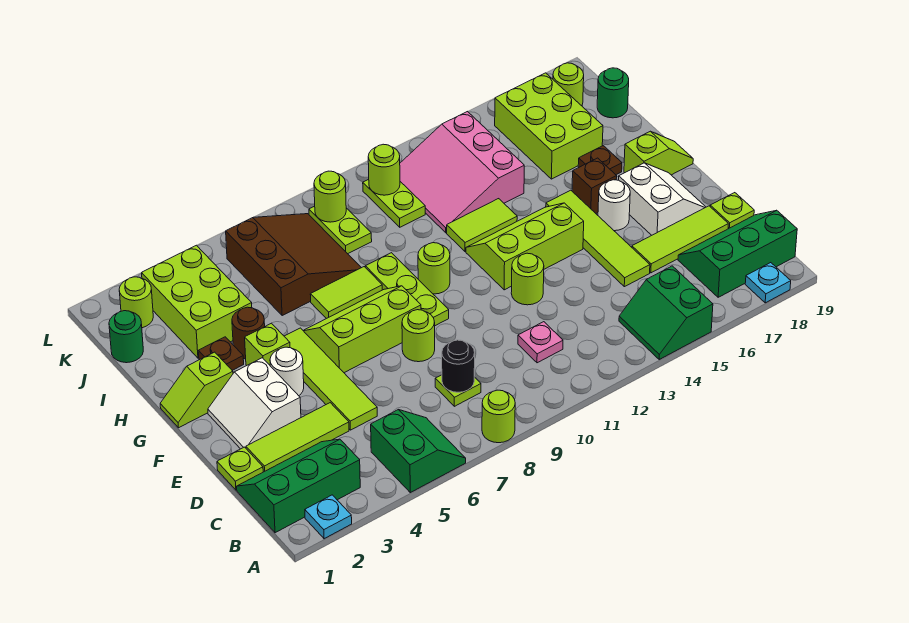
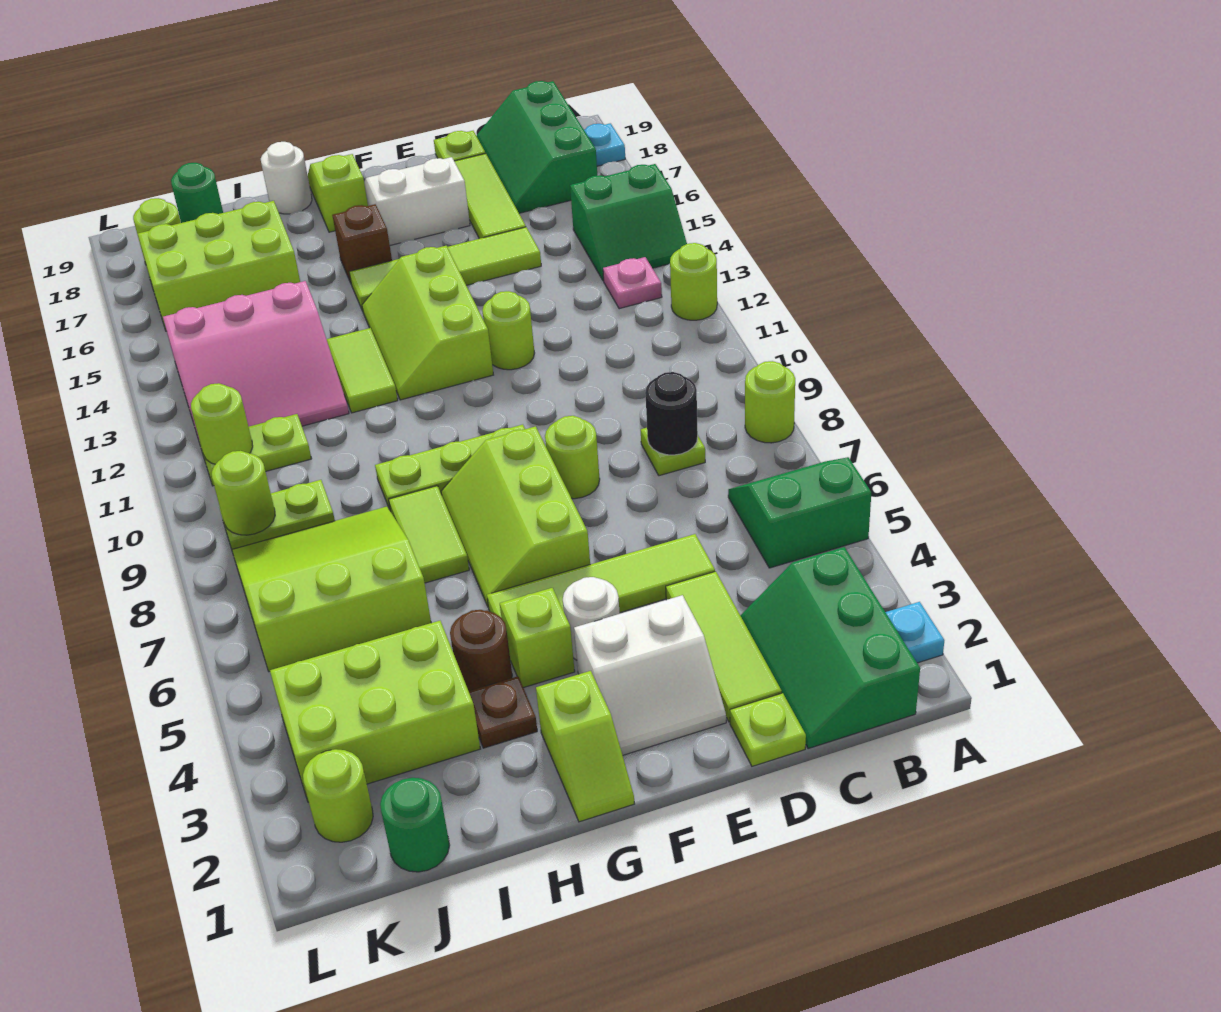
pink plate C11 level 1 -> pink plate B13 level 1
white round brick F16 level 1 -> white round brick H19 level 1
lime round brick G10 level 1 -> lime round brick A12 level 1
brown plate H17 level 1 -> none
brown slope I6:K8 level 1 top 6 -> lime slope I6:K8 level 1 top 6

